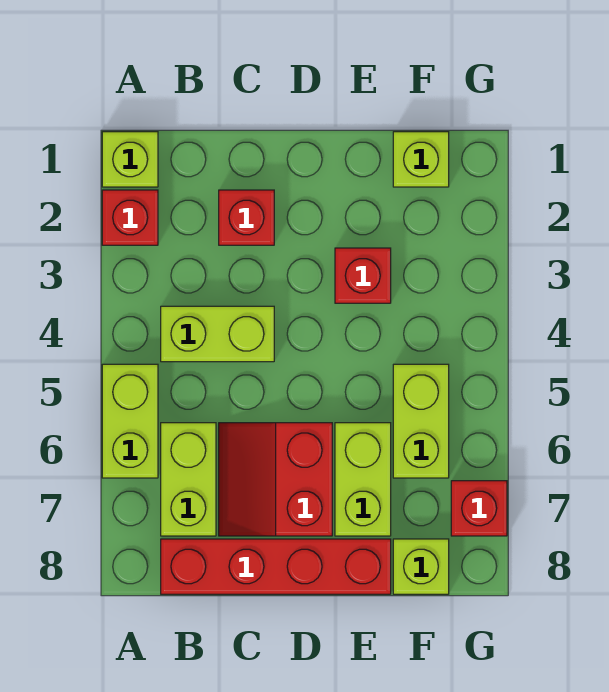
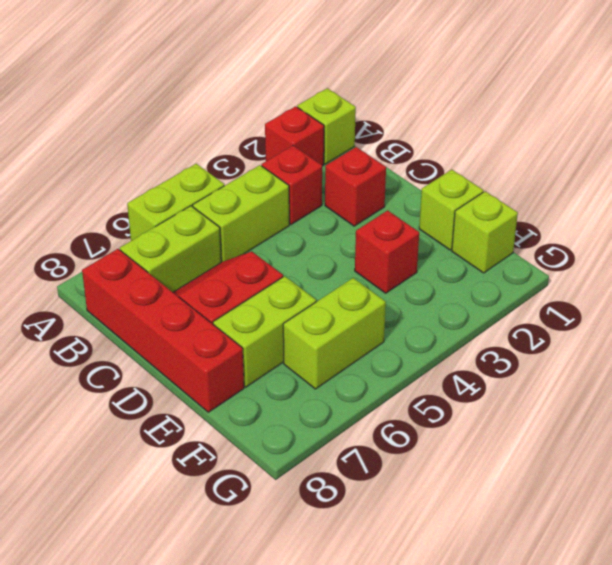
lime brick B4:C4 level 1 -> lime brick B4:B5 level 1
lime brick F8 level 1 -> lime brick E1 level 1
red brick G7 level 1 -> red brick B3 level 1

